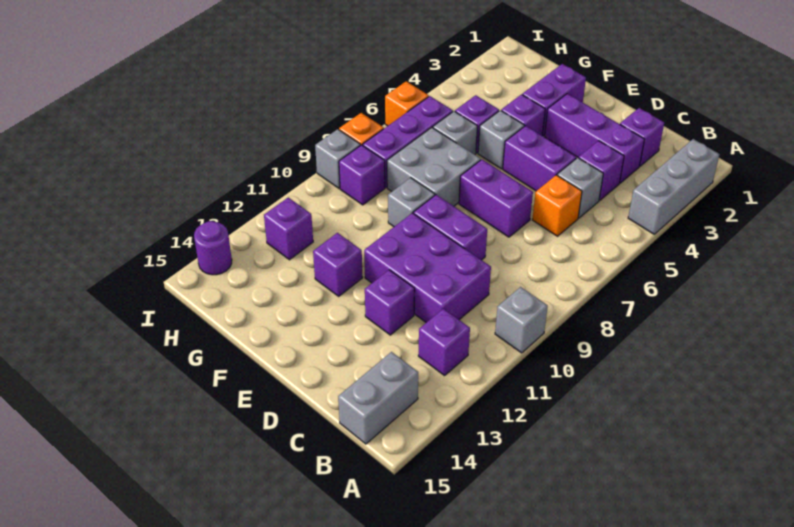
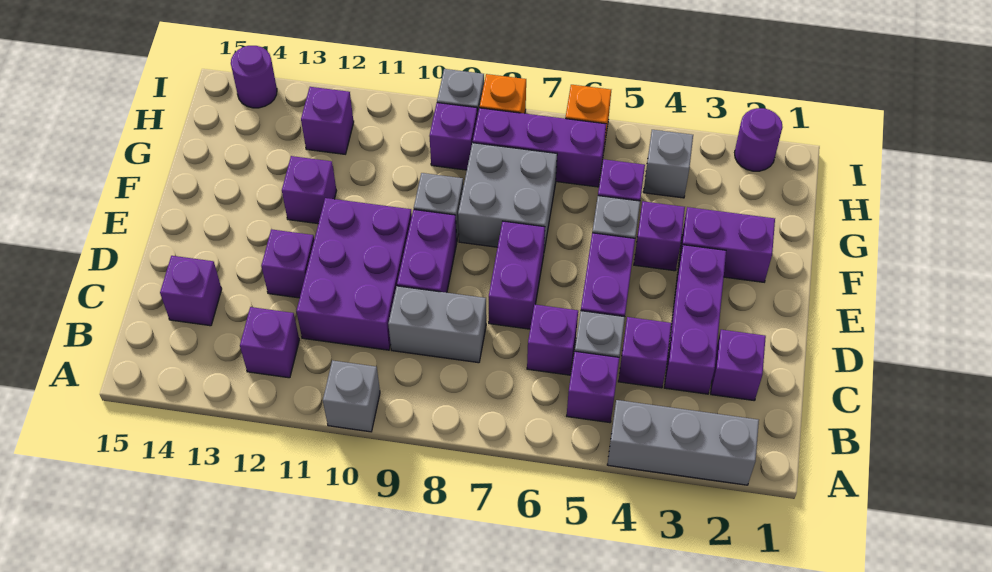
none -> purple brick B5 level 1
grey brick B14:B15 level 1 -> grey brick C8:C9 level 1
orange brick C6 level 1 -> purple brick C6 level 1
none -> purple brick C14 level 1
grey brick G6 level 1 -> grey brick H4 level 1
none -> purple round brick I2 level 1

